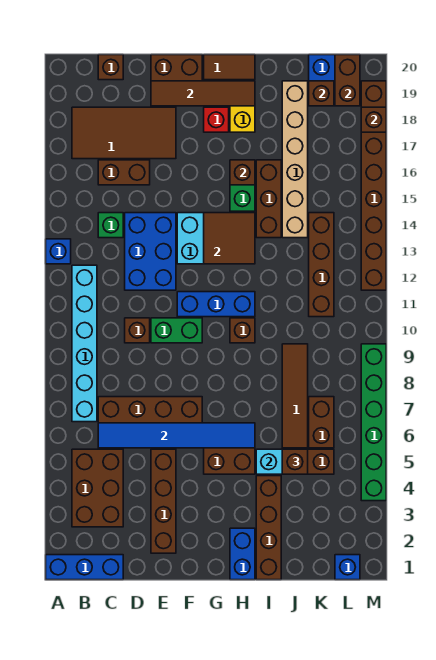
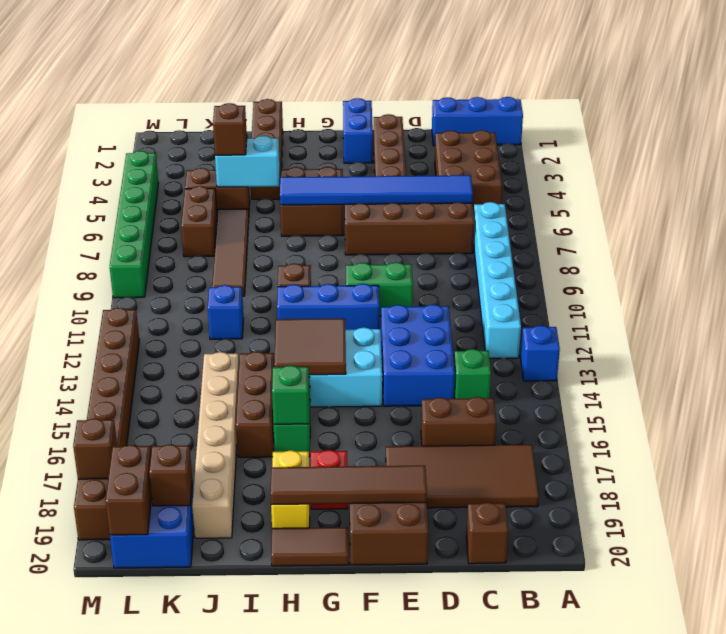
brown brick D10 level 1 -> none
blue brick H1:H2 level 1 -> blue brick F1:F2 level 1
brown brick H16 level 2 -> green brick H16 level 2
brown brick K11:K14 level 1 -> none
blue brick L1 level 1 -> blue brick J11 level 1

